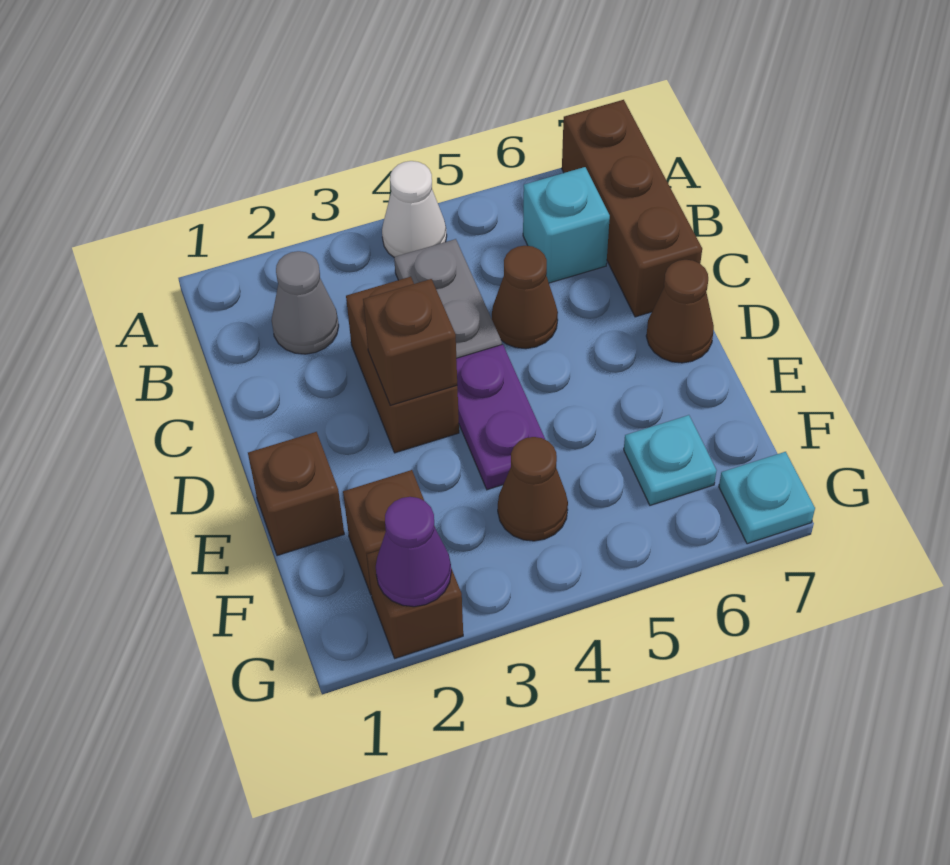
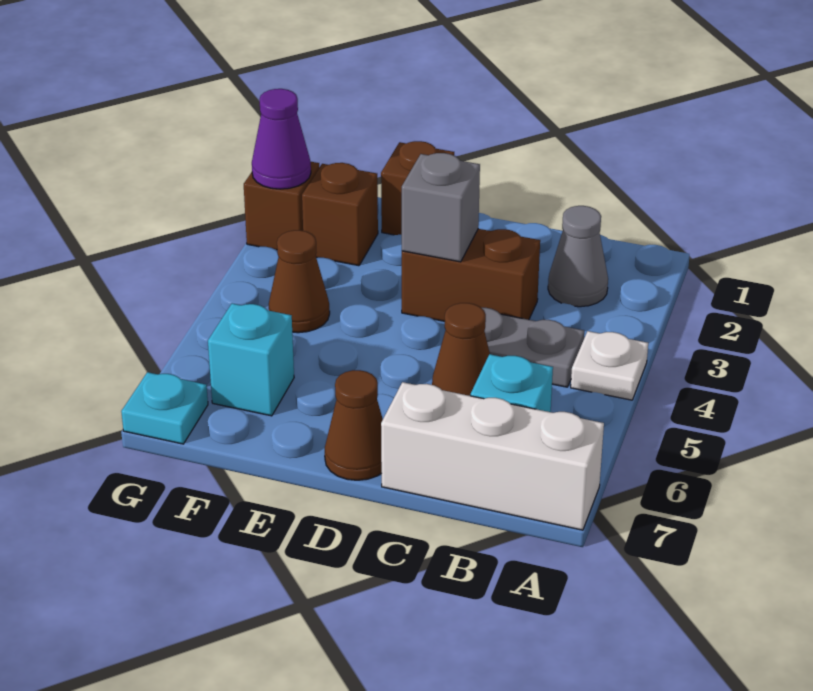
white cone A4 level 1 -> white plate A4 level 1
brown brick A7:C7 level 1 -> white brick A7:C7 level 1
brown brick D3 level 2 -> grey brick D3 level 2
purple plate D4:E4 level 1 -> none
cyan plate F6 level 1 -> cyan brick F6 level 1

